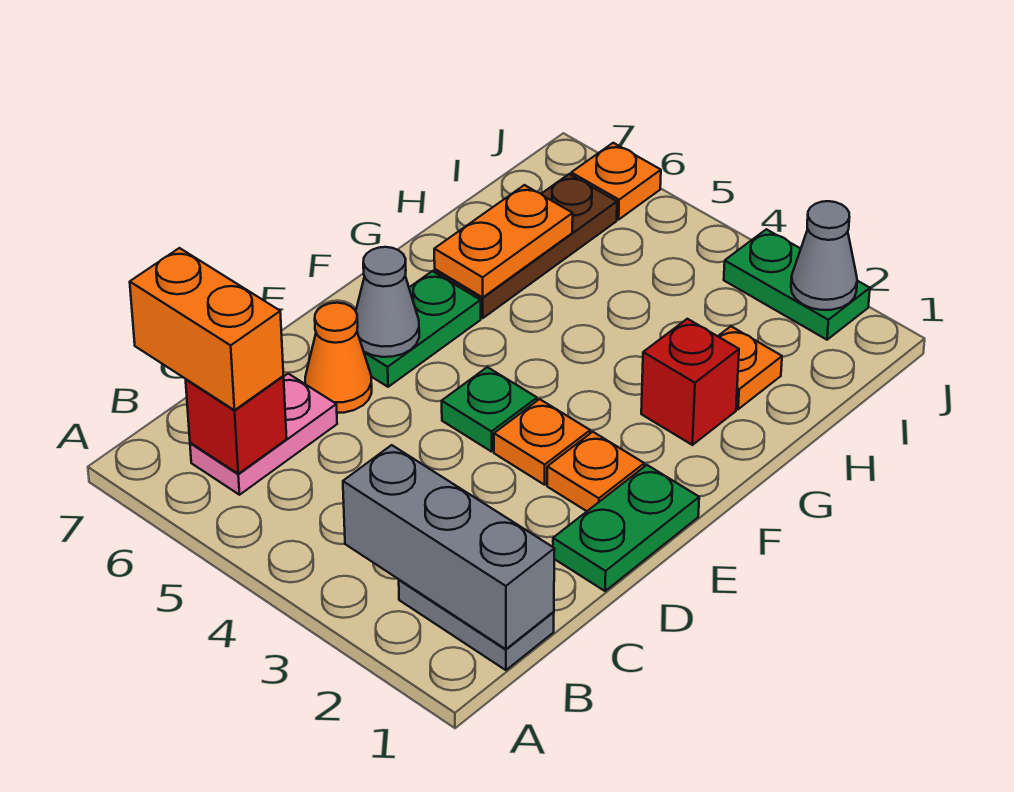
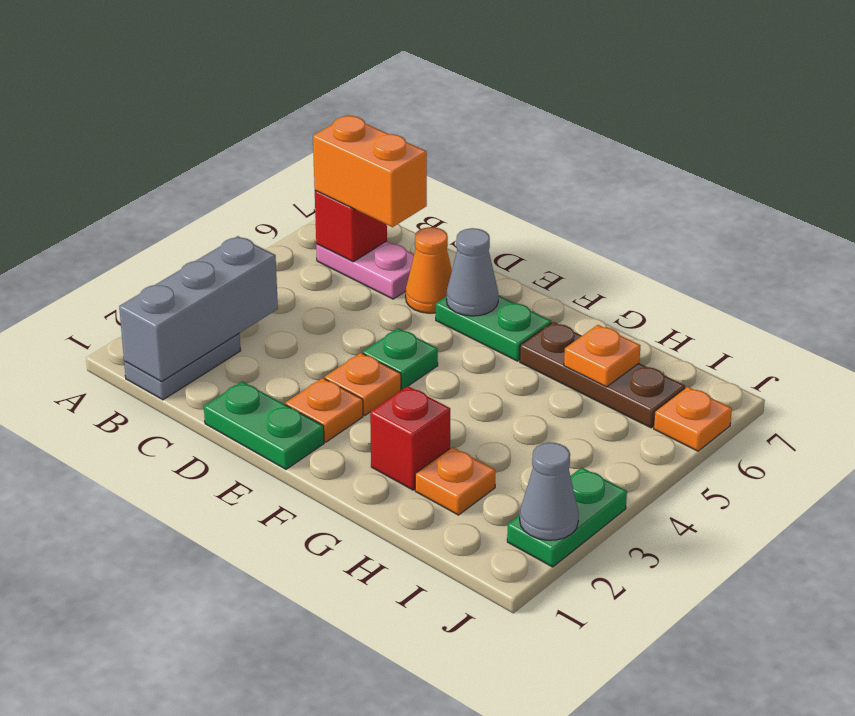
orange brick B6:B7 level 3 -> orange brick B6:C6 level 3
orange plate G6:H6 level 2 -> orange plate H6 level 2

